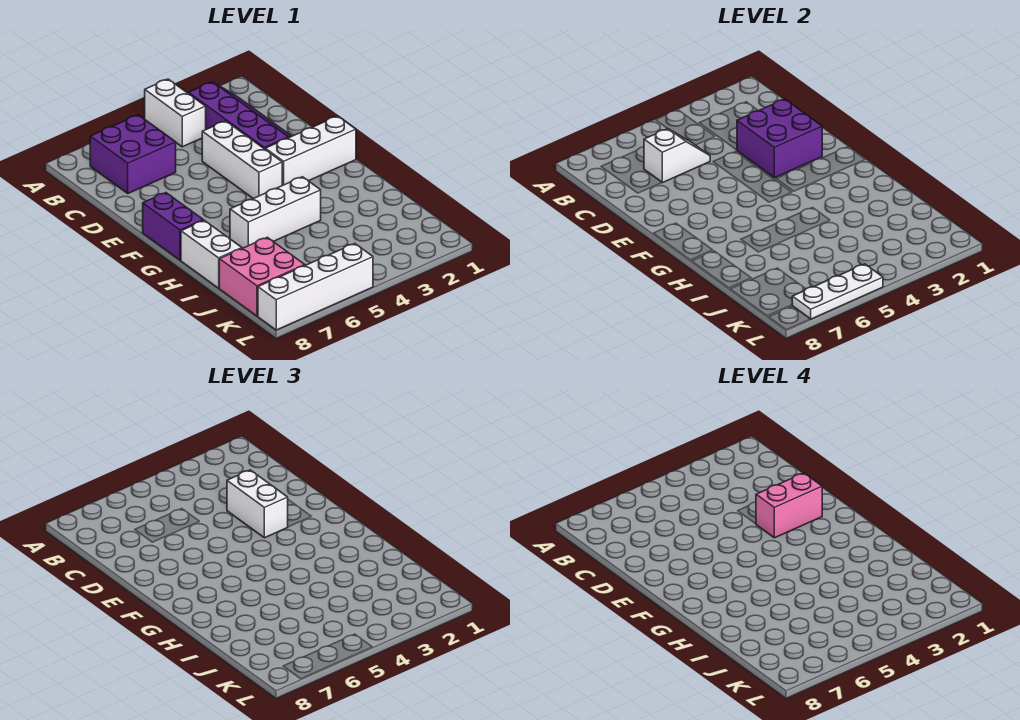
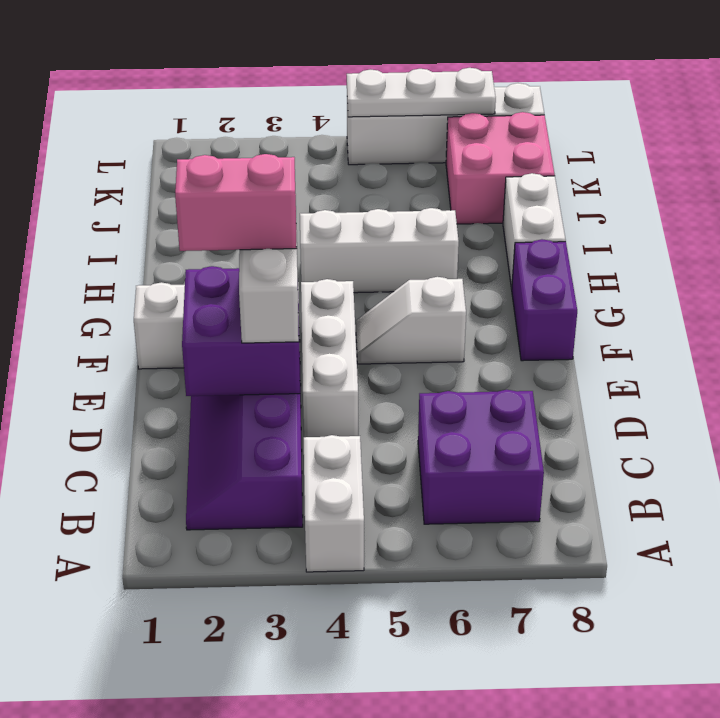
white slope C5:C6 level 2 top 6 -> white slope F5:F6 level 1 top 6

